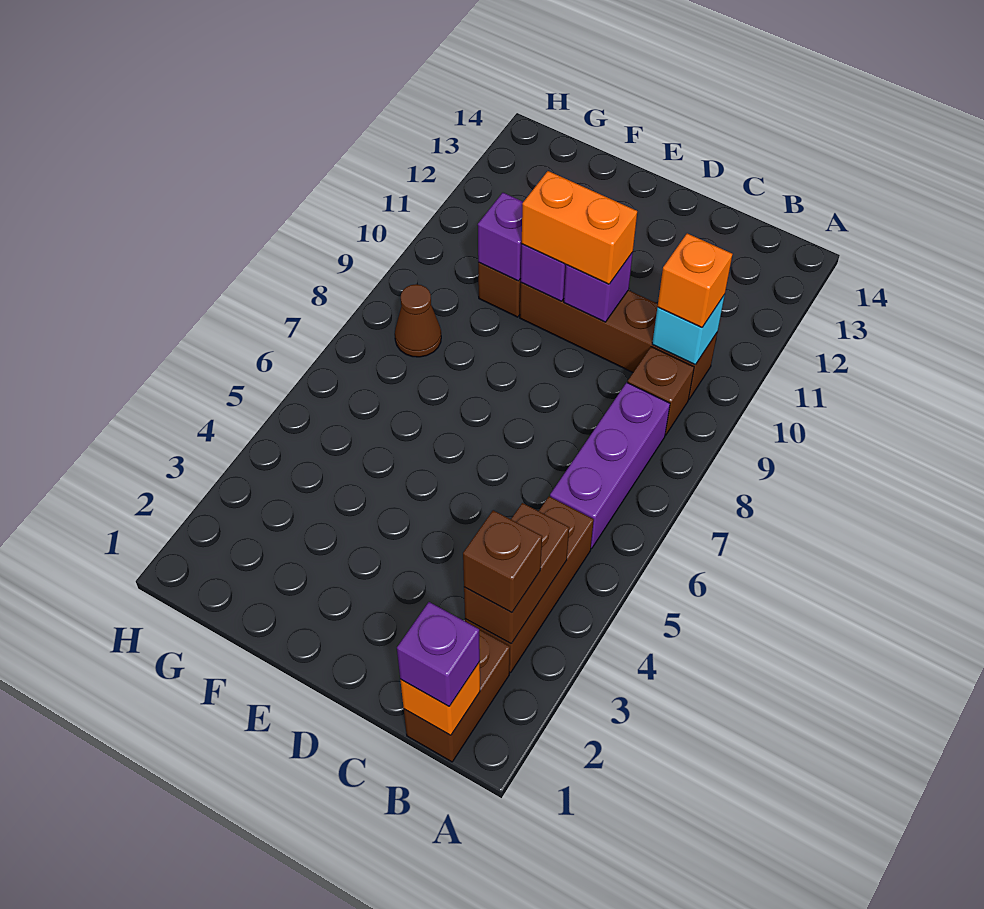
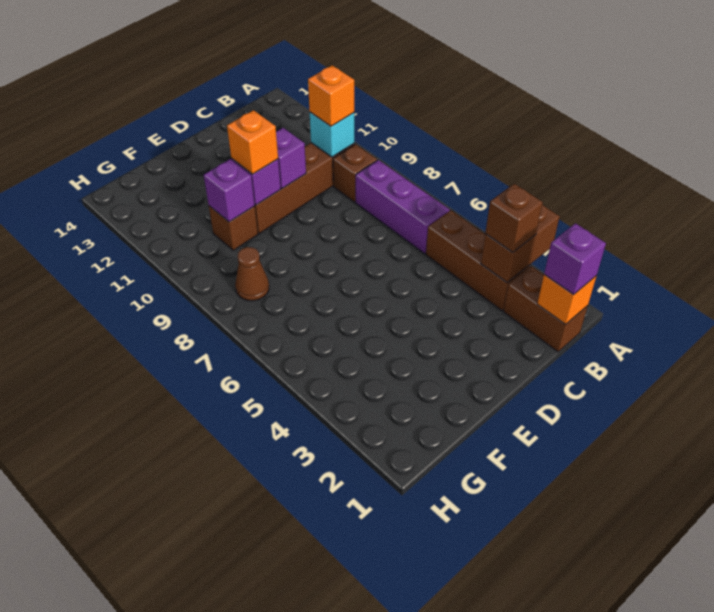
brown brick B3:B4 level 2 -> brown brick A3:B3 level 2
orange brick D10:E10 level 3 -> orange brick E10 level 3

